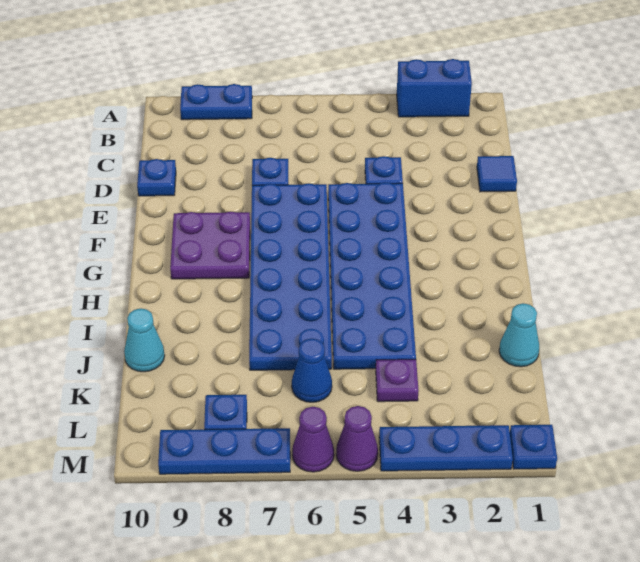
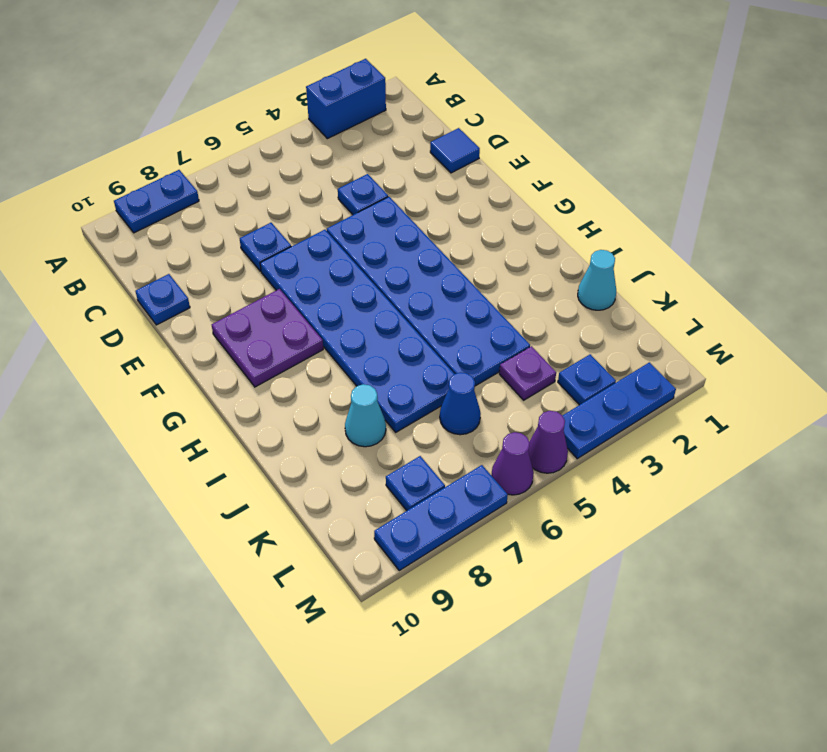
cyan cone J10 level 1 -> cyan cone J8 level 1
blue plate M1 level 1 -> blue plate L3 level 1

